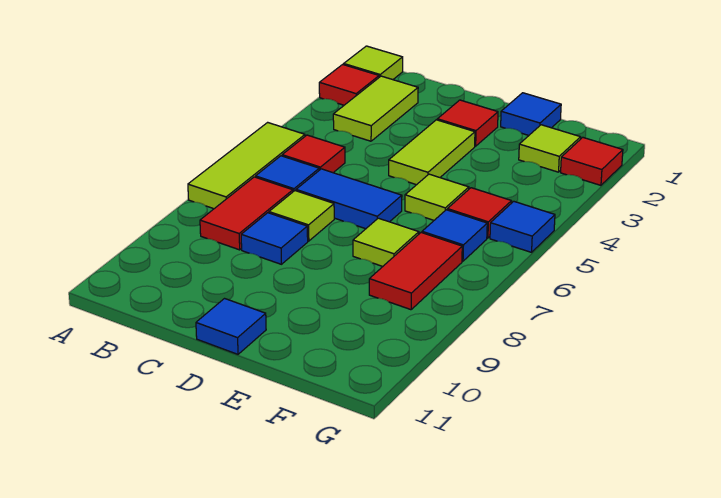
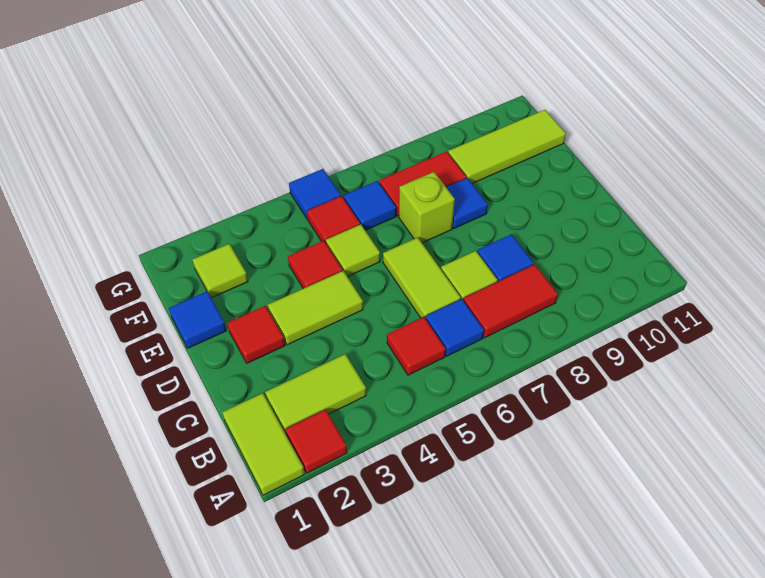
lime tile A1 level 1 -> lime tile A1:B1 level 1
lime tile A5:A7 level 1 -> lime tile F9:F11 level 1
blue tile C6:D6 level 1 -> lime tile C6:D6 level 1
blue tile D11 level 1 -> blue tile E8 level 1
lime tile E7 level 1 -> lime brick E7 level 1
red tile G2 level 1 -> red tile E4 level 1

